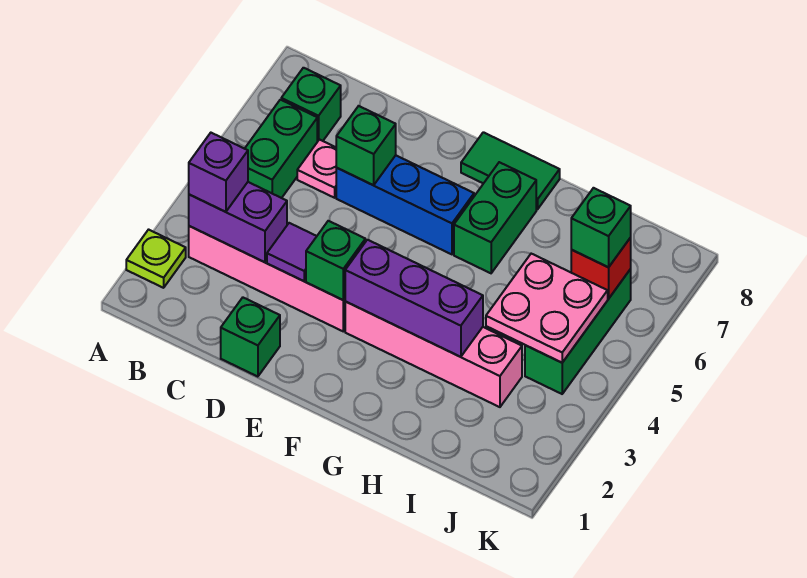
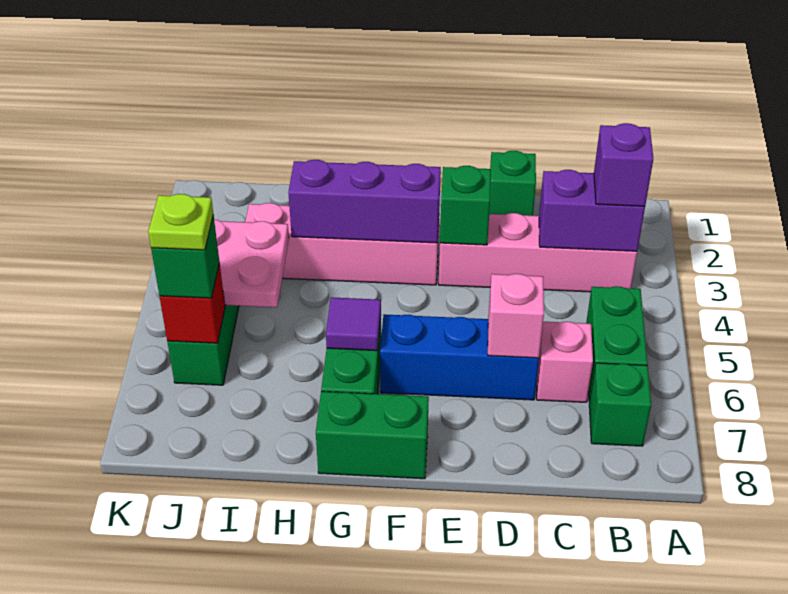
lime plate A2 level 1 -> lime plate J6 level 4
pink plate C6 level 1 -> pink brick C6 level 1
purple tile D3 level 2 -> purple tile G6 level 2
green brick D6 level 2 -> pink brick D6 level 2
green tile F8:G8 level 1 -> green brick F8:G8 level 1

